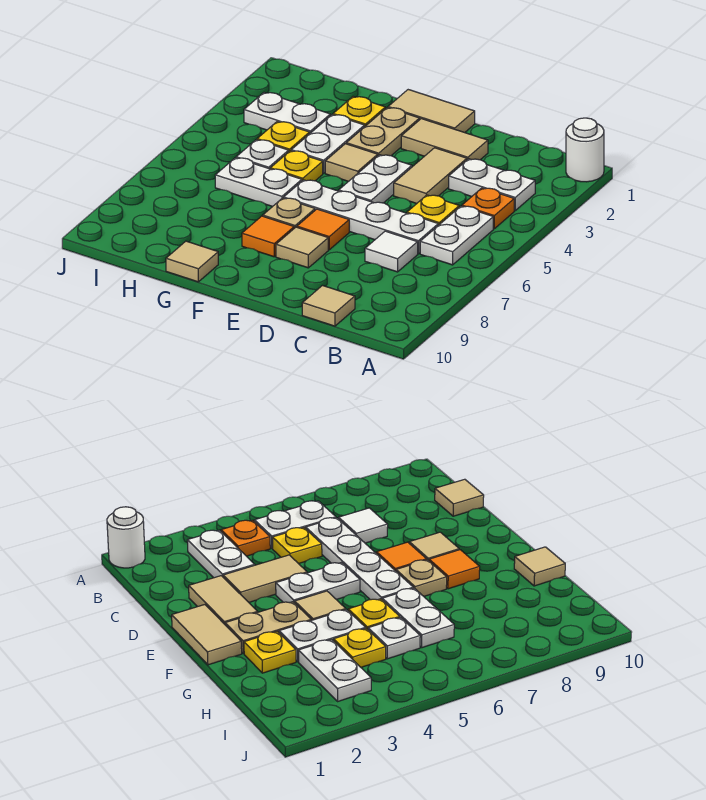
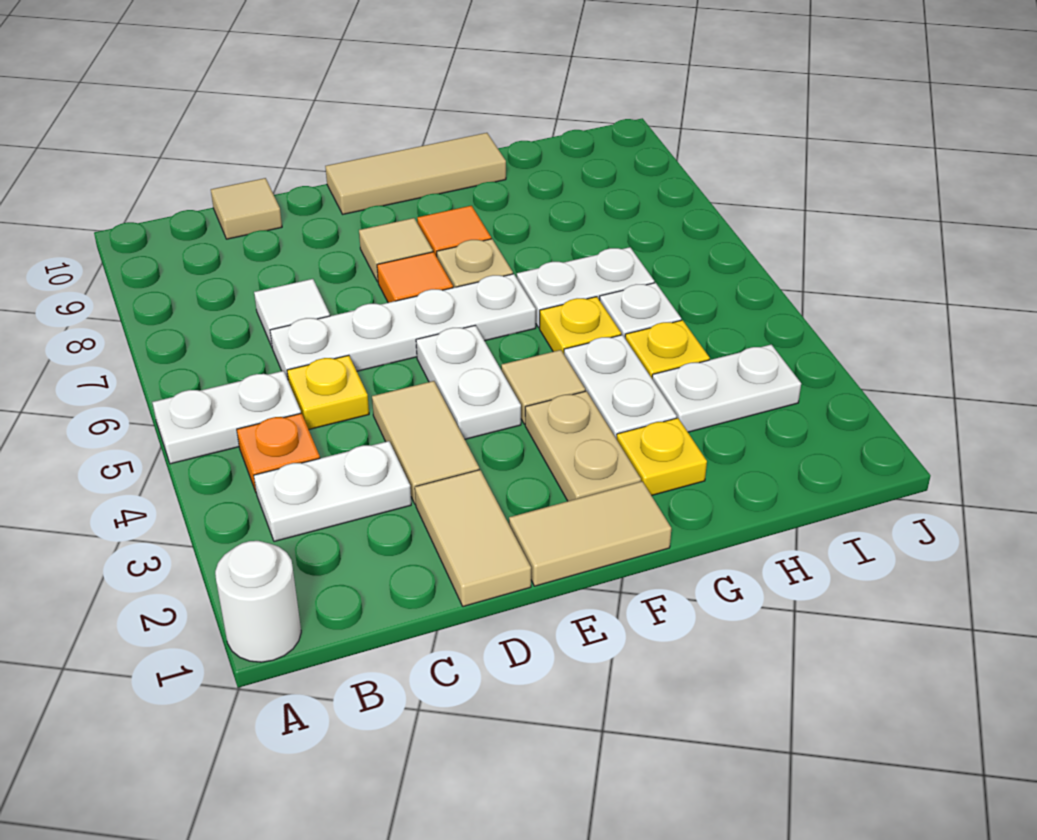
white plate B5:B6 level 1 -> white plate A5:B5 level 1
tan tile D2:E2 level 1 -> tan tile D1:D2 level 1
tan tile G10 level 1 -> tan tile E10:G10 level 1

